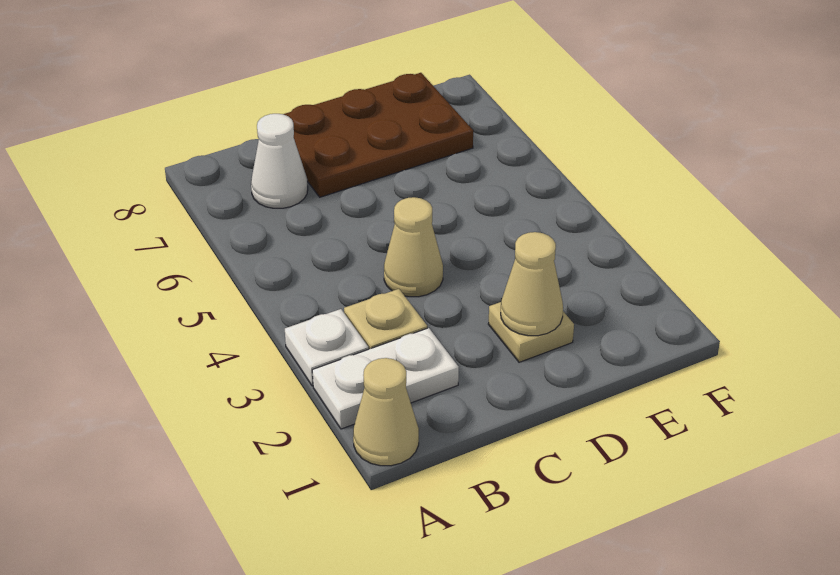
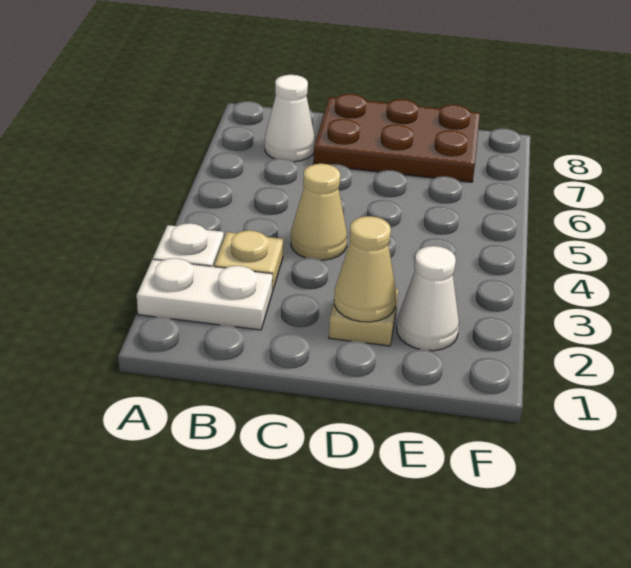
tan cone A1 level 1 -> none
none -> white cone E2 level 1

